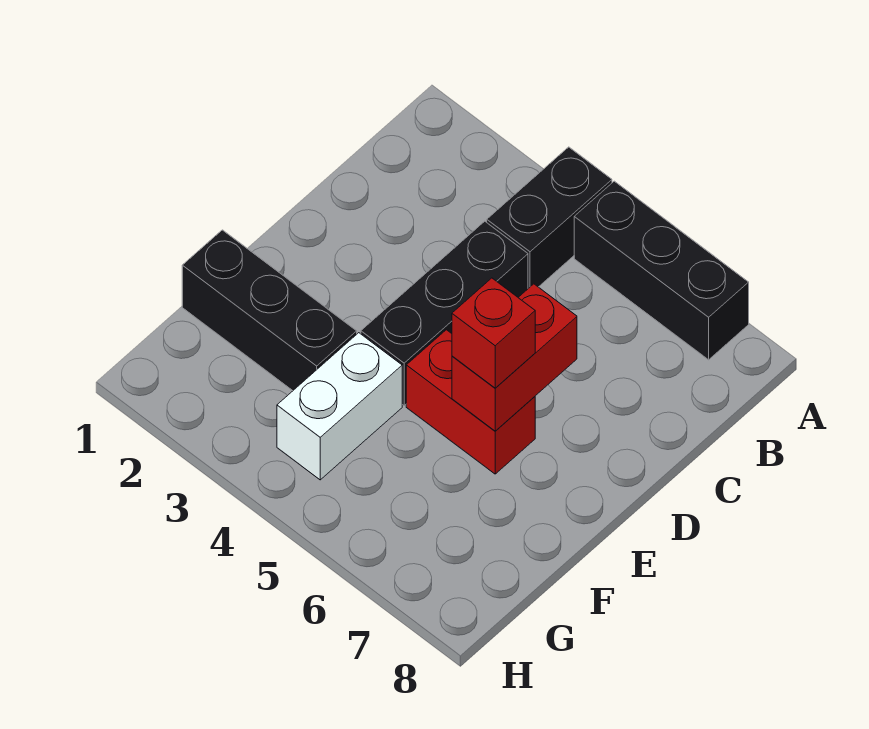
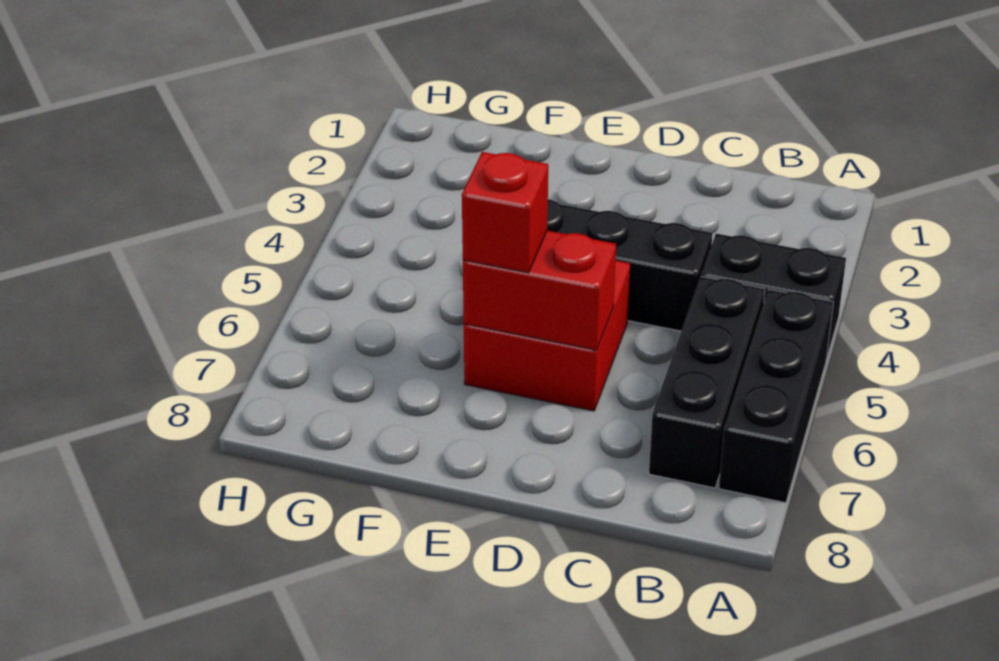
red brick E5:E6 level 1 -> red brick D5:E6 level 1
black brick F1:F3 level 1 -> black brick B5:B7 level 1
white brick F4:G4 level 1 -> none

